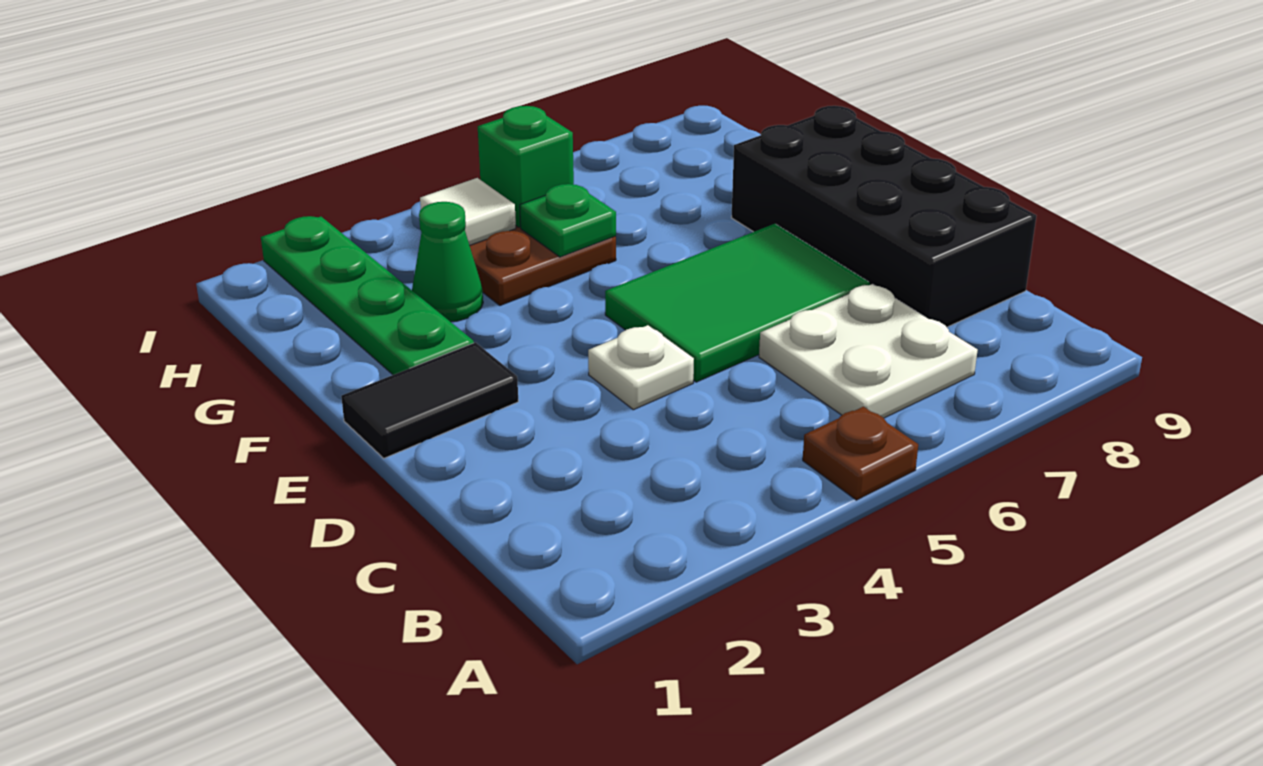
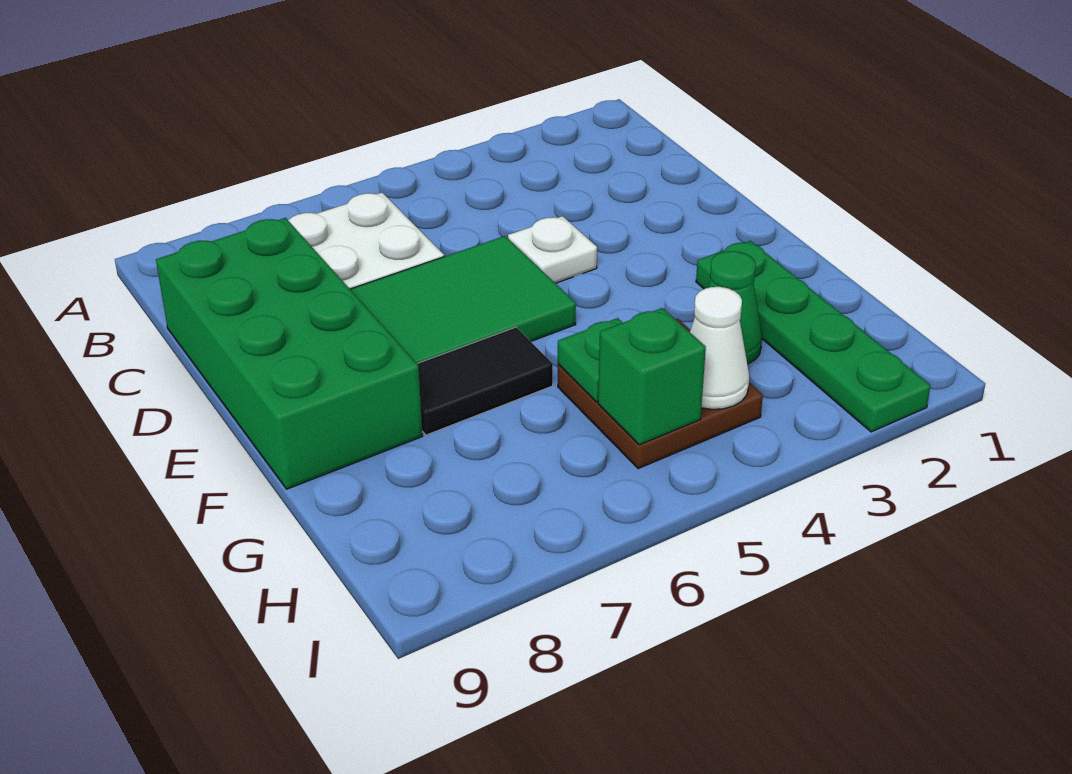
brown plate A5 level 1 -> none
black brick C8:F9 level 1 -> green brick C8:F9 level 1
black tile E1:E2 level 1 -> black tile F6:F7 level 1
white tile H4 level 2 -> white cone H4 level 2

